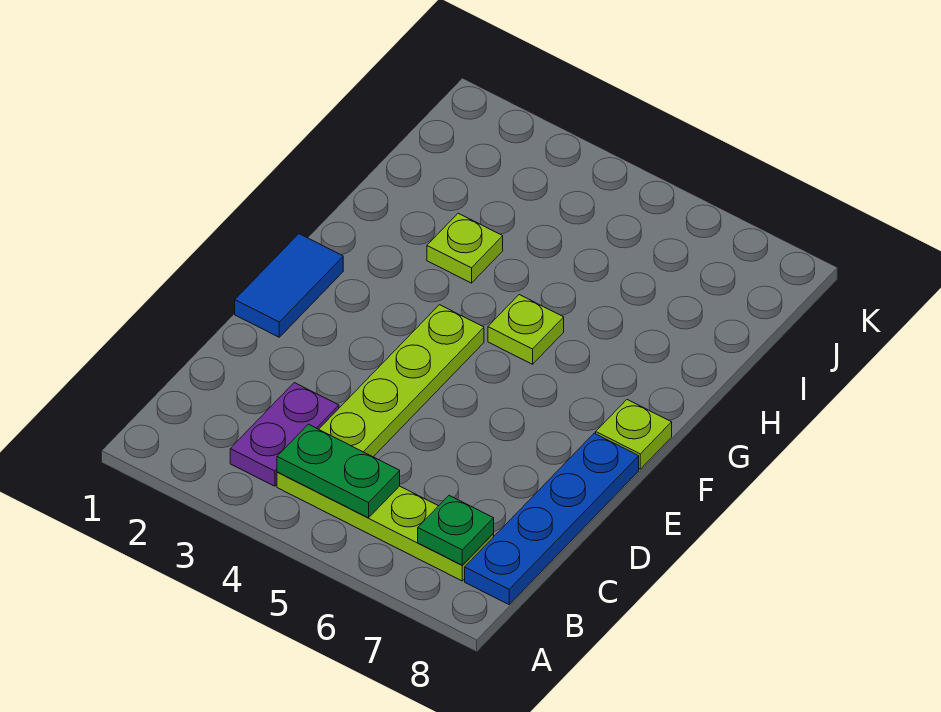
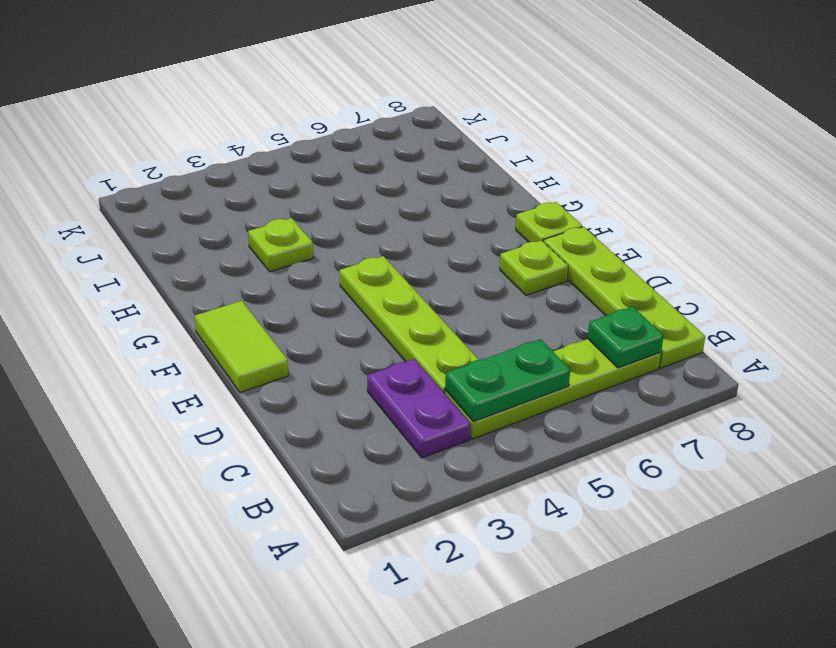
blue plate B8:E8 level 1 -> lime plate B8:E8 level 1
blue tile E1:F1 level 1 -> lime tile E1:F1 level 1
lime plate G5 level 1 -> lime plate E7 level 1

